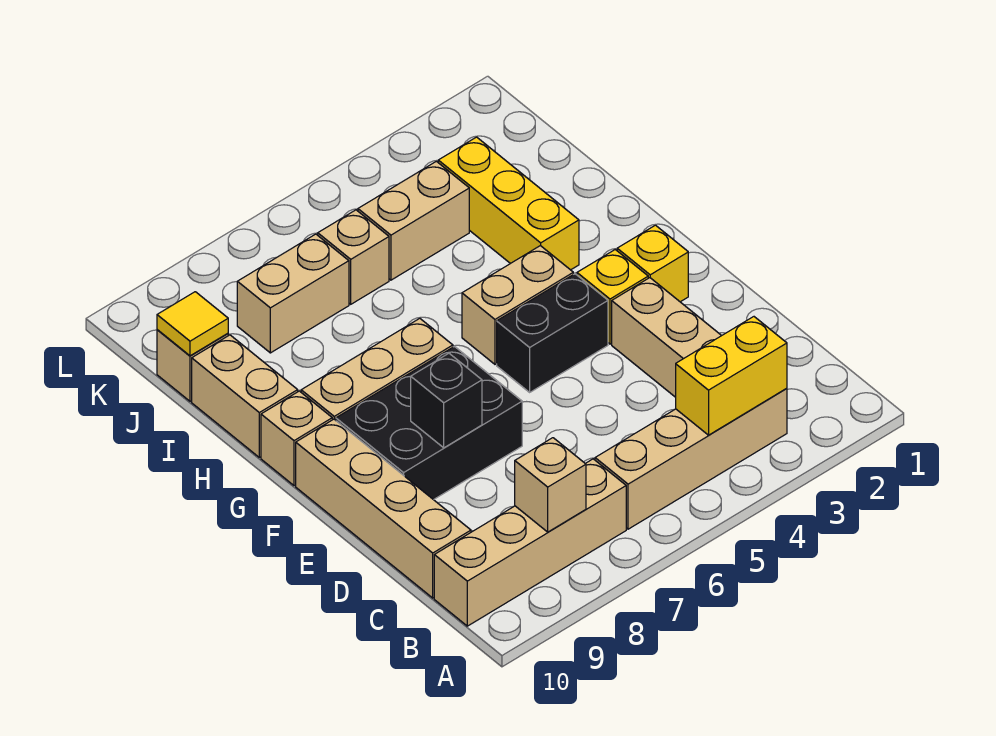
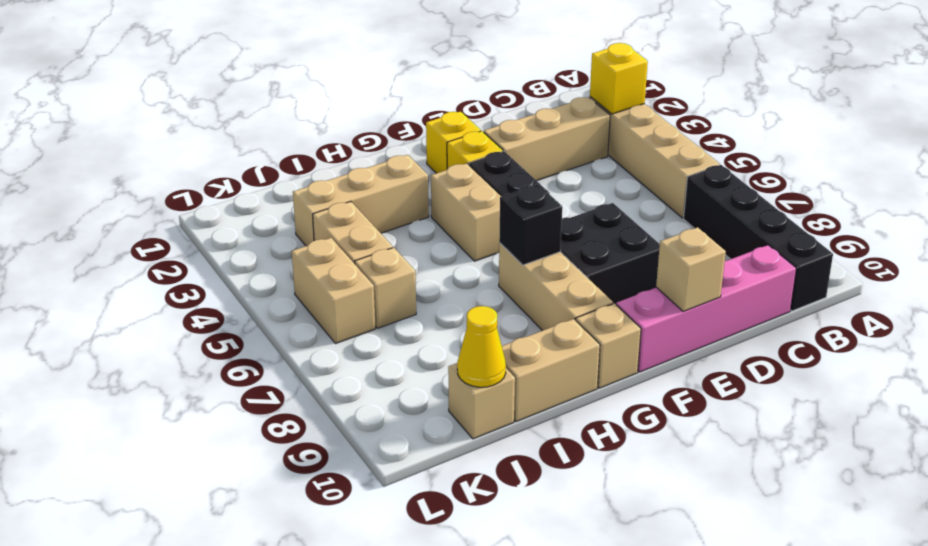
yellow brick B3:B4 level 2 -> yellow brick B3 level 2
tan brick B7:B10 level 1 -> black brick B7:B10 level 1
tan brick B8 level 2 -> tan brick E10 level 2
tan brick C10:F10 level 1 -> pink brick C10:F10 level 1
black brick E7:F9 level 1 -> black brick E7:F8 level 1
black brick E8 level 2 -> black brick G7 level 2
yellow brick H3:J3 level 1 -> tan brick H3:J3 level 1
tan brick J7:J8 level 1 -> tan brick K5:K6 level 1
yellow tile J10 level 2 -> yellow cone J10 level 2

